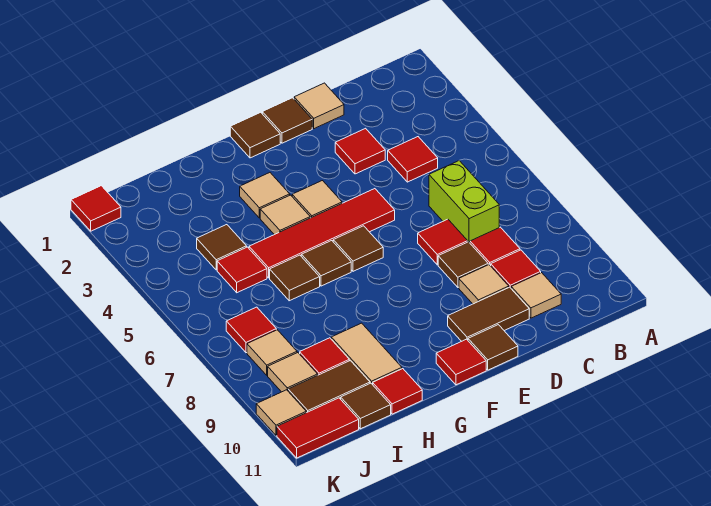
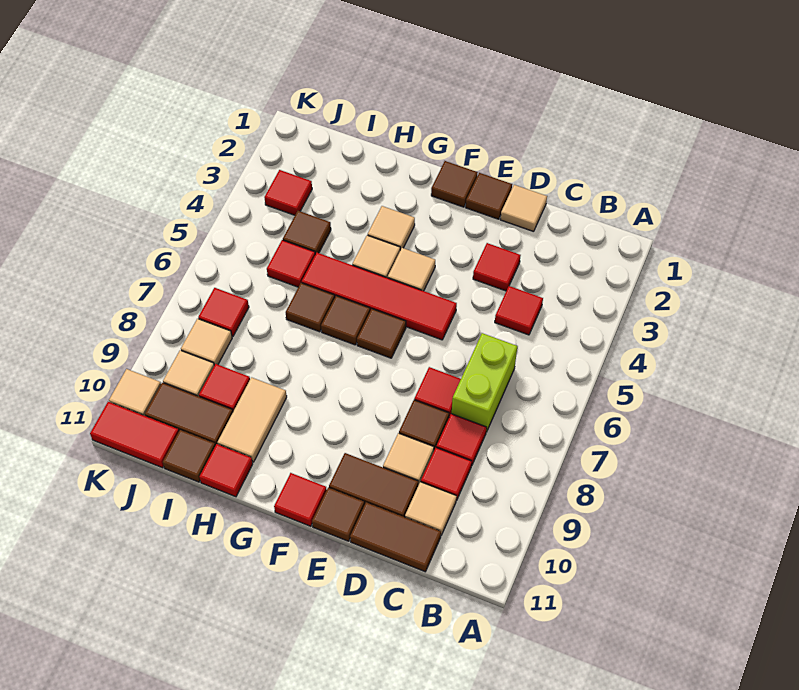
none -> brown tile C11:D11 level 1
red tile K1 level 1 -> red tile J3 level 1

